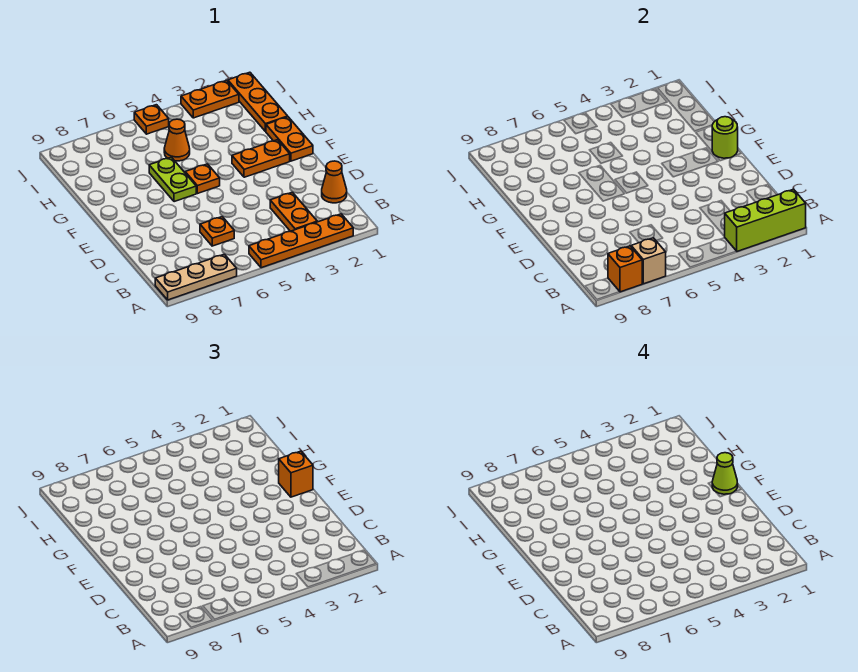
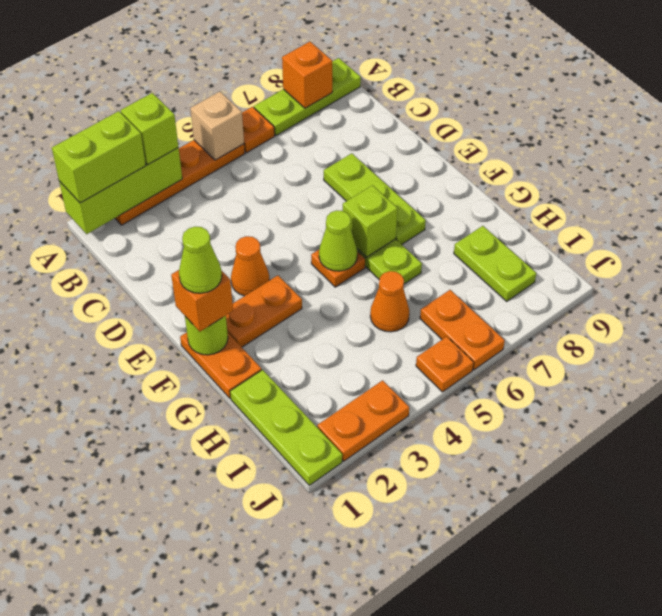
none -> lime brick A1:A2 level 3
none -> lime brick A3 level 3
tan plate A7:A9 level 1 -> lime plate A7:A9 level 1
tan brick A7 level 2 -> tan brick A5 level 2
orange plate B3:C3 level 1 -> orange plate I6:J6 level 1
orange cone C1 level 1 -> orange cone E3 level 1
orange plate C6 level 1 -> orange plate A6 level 1
none -> lime plate D7:F7 level 1
none -> lime cone F5 level 2
none -> lime brick F6 level 2
orange plate H1:J1 level 1 -> lime plate H1:J1 level 1
none -> lime plate H8:I8 level 1

